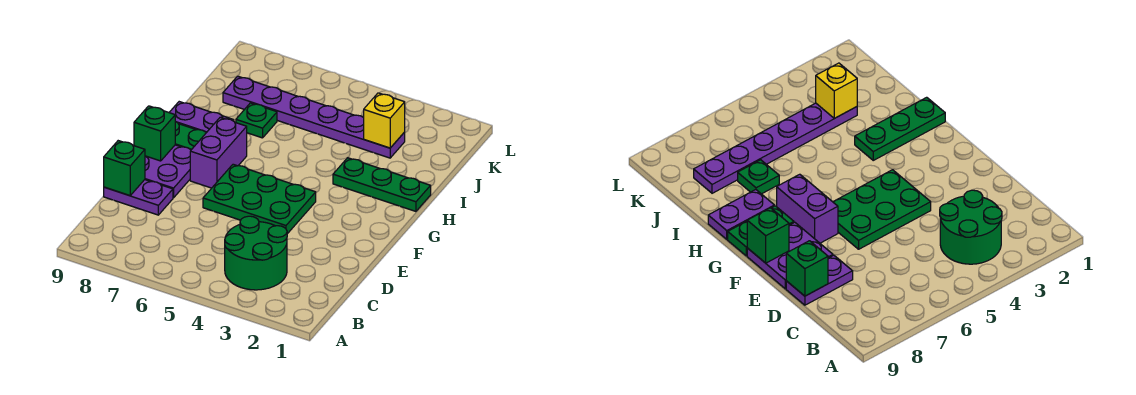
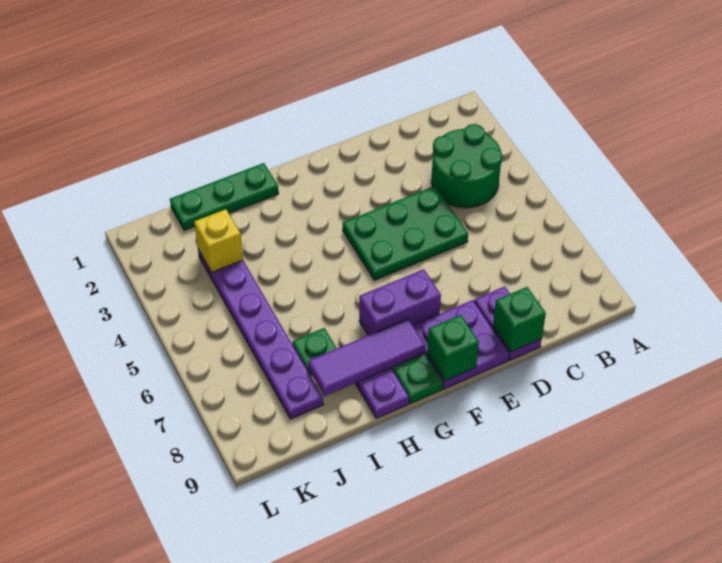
green plate E4:F6 level 1 -> green plate D4:F5 level 1
none -> purple tile G8:I8 level 2
green plate H1:H3 level 1 -> green plate H1:J1 level 1

